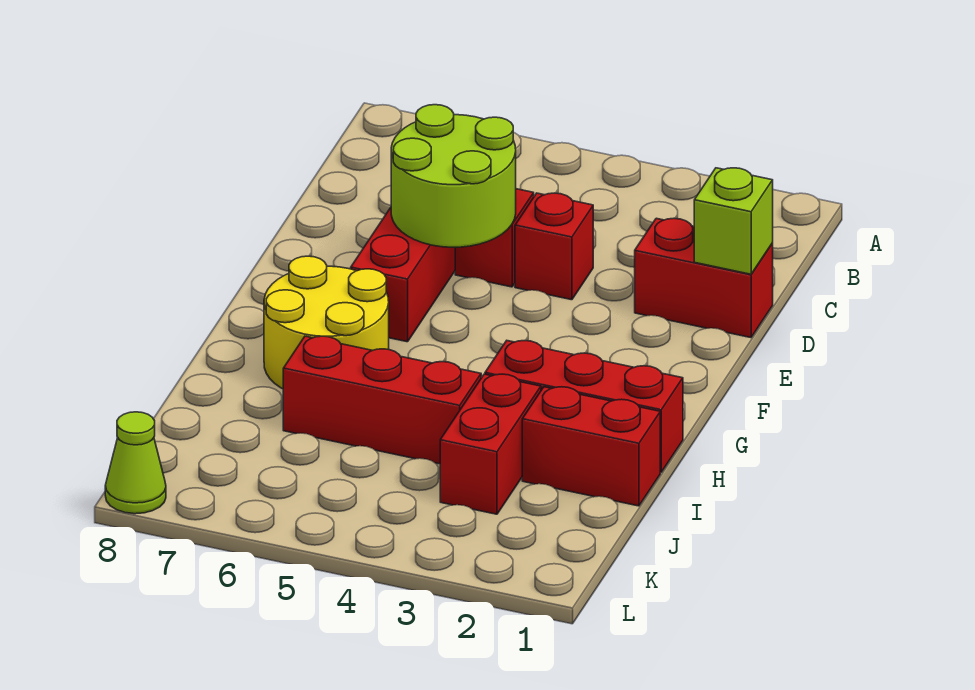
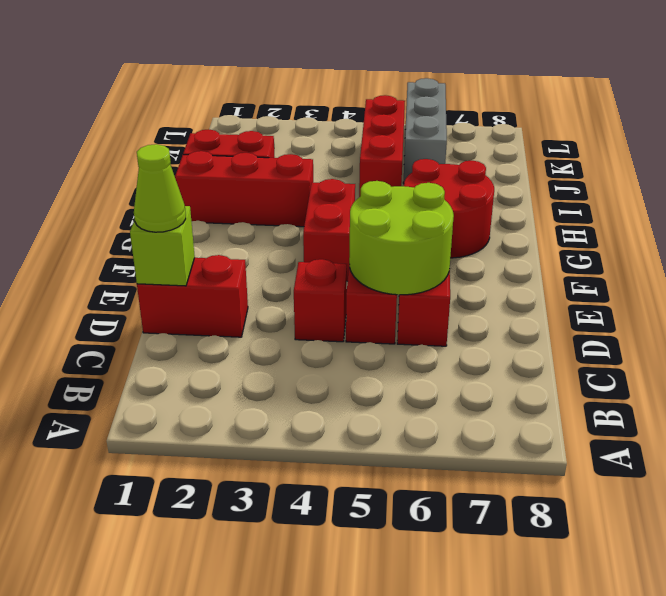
yellow round brick G6:H7 level 1 -> red round brick G6:H7 level 1
red brick I3:J3 level 1 -> red brick F4:G4 level 1
red brick I4:I6 level 1 -> red brick I5:K5 level 1
none -> grey brick J6:L6 level 1
lime cone L8 level 1 -> lime cone D1 level 3

